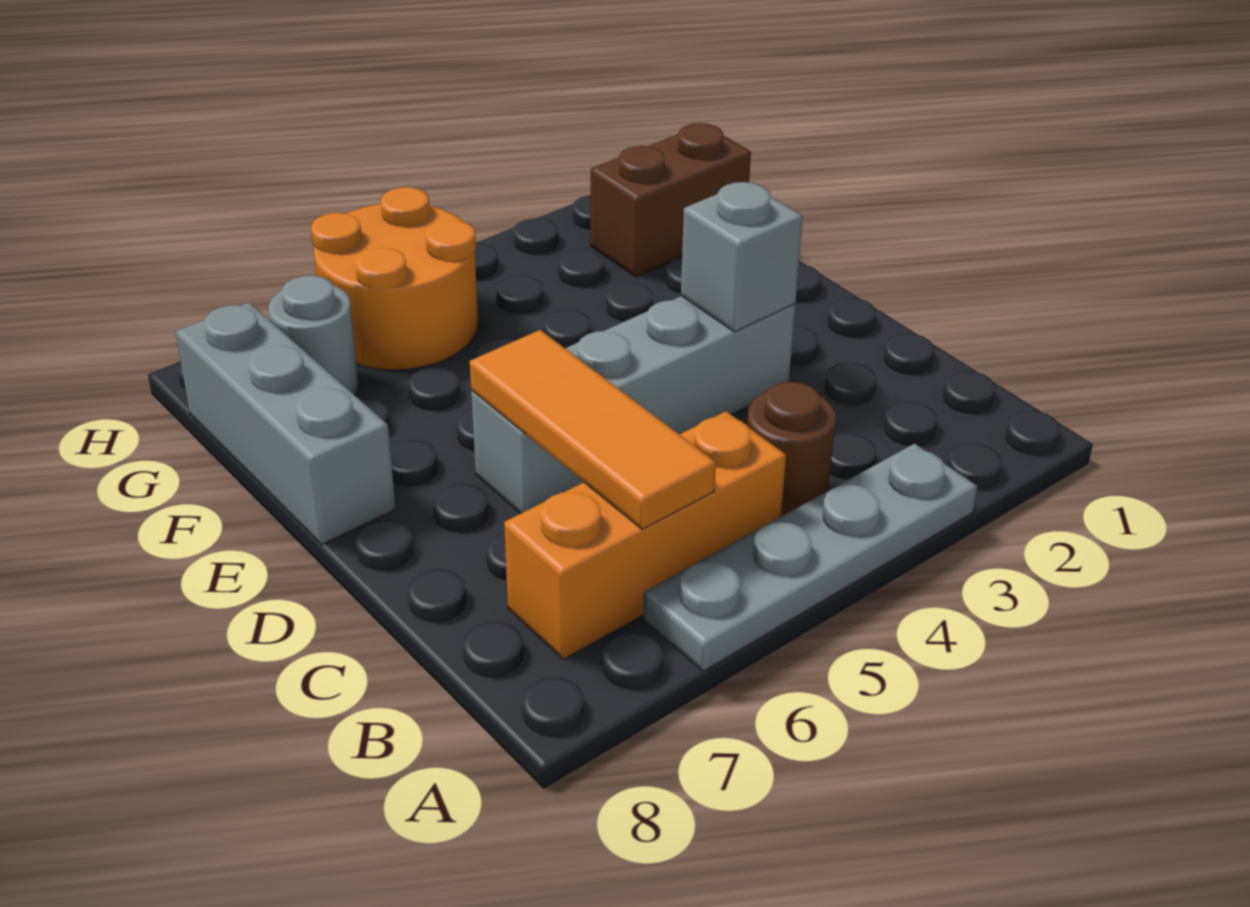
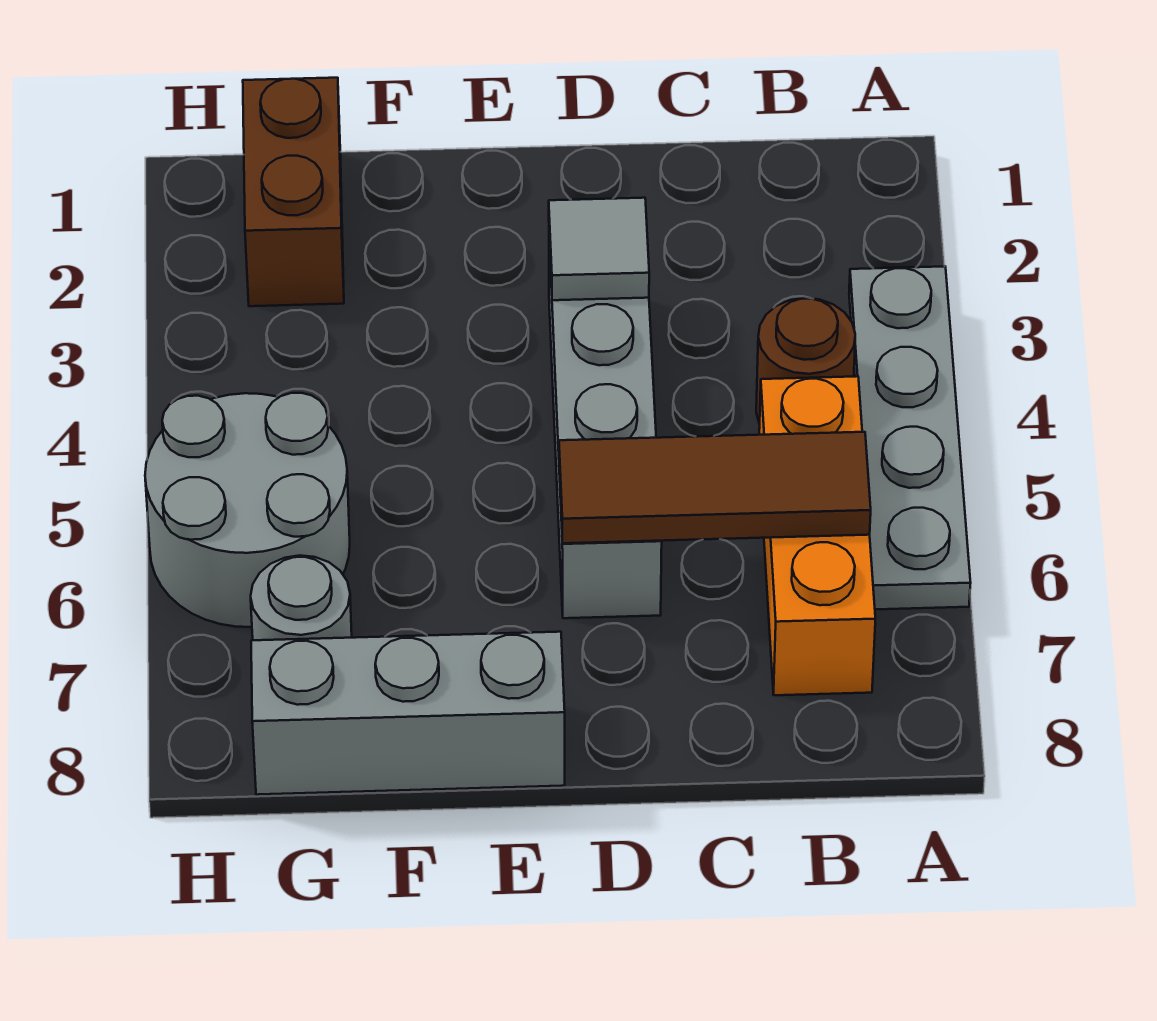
orange tile B6:D6 level 2 -> brown tile B6:D6 level 2
grey brick D3 level 2 -> grey tile D3 level 2
orange round brick G5:H6 level 1 -> grey round brick G5:H6 level 1

